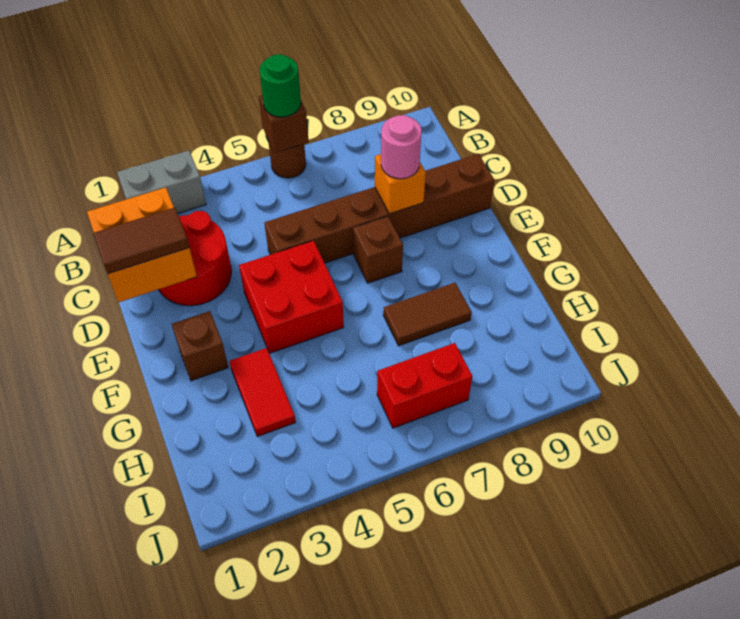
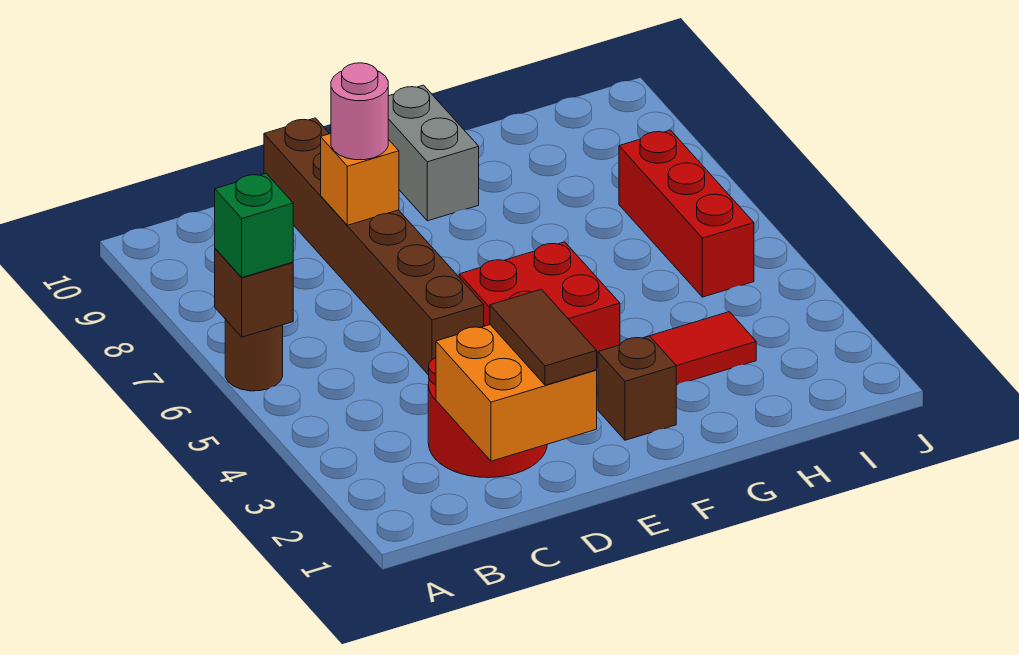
grey brick A2:A3 level 1 -> grey brick F9:F10 level 1
green round brick A6 level 3 -> green brick A6 level 3
brown brick E7 level 1 -> none
brown tile G7:G8 level 1 -> none
red brick I6:I7 level 1 -> red brick I5:I7 level 1

